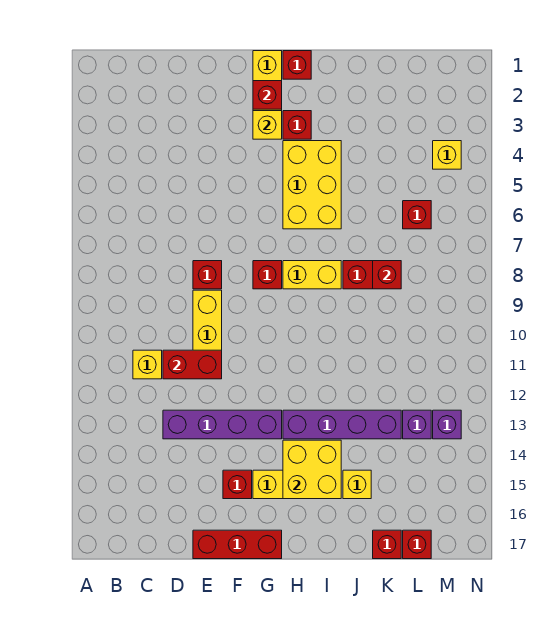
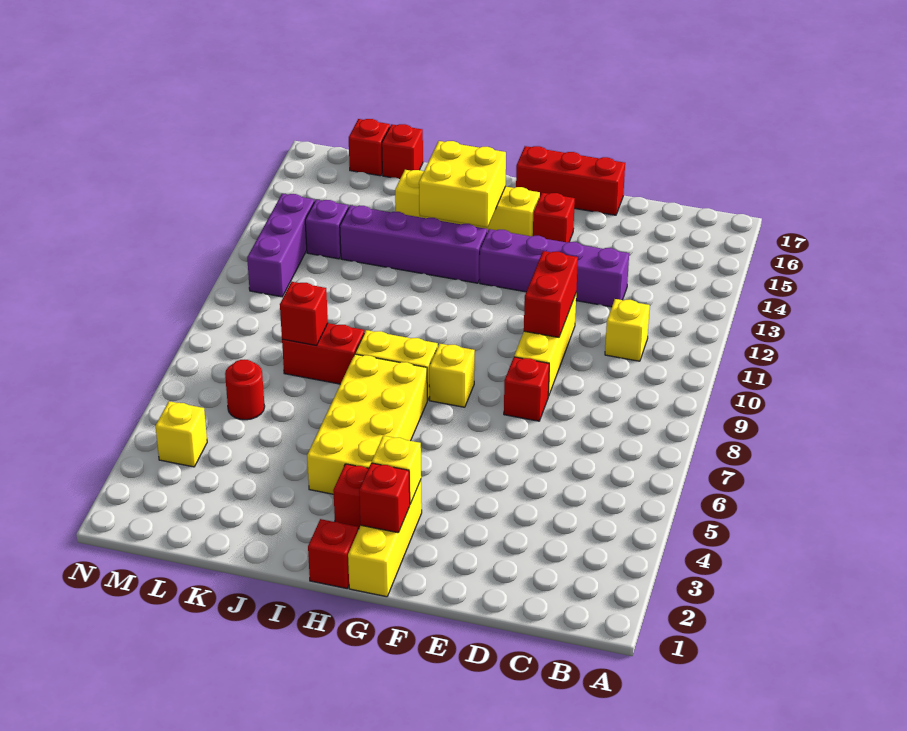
red brick D11:E11 level 2 -> red brick E10:E11 level 2
red brick G8 level 1 -> yellow brick G8 level 1
yellow brick H4:I6 level 1 -> yellow brick H4:I7 level 1
red brick L6 level 1 -> red round brick L6 level 1
purple brick M13 level 1 -> purple brick M11:M13 level 1

